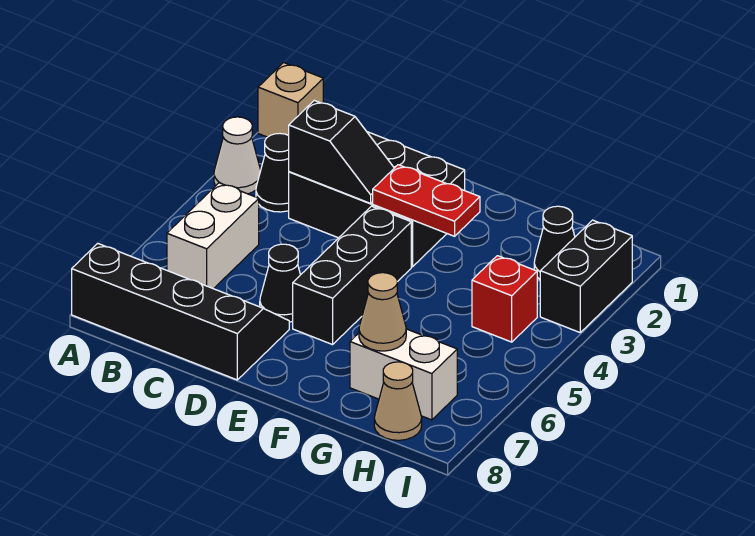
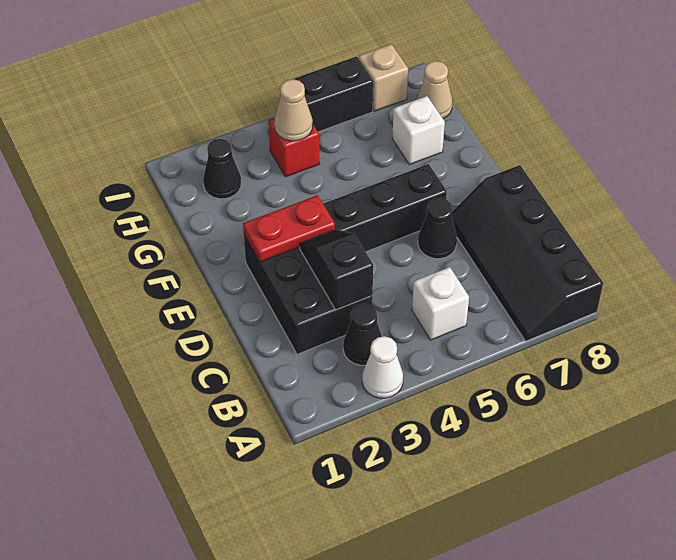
tan brick A1 level 1 -> tan brick I7 level 1
white brick B5:B6 level 1 -> white brick B5 level 1
red plate E3:F3 level 2 -> red plate E2:E3 level 2
white brick G7:H7 level 1 -> white brick G7 level 1
tan cone G7 level 2 -> tan cone H4 level 2
black brick I2:I3 level 1 -> black brick I5:I6 level 1

